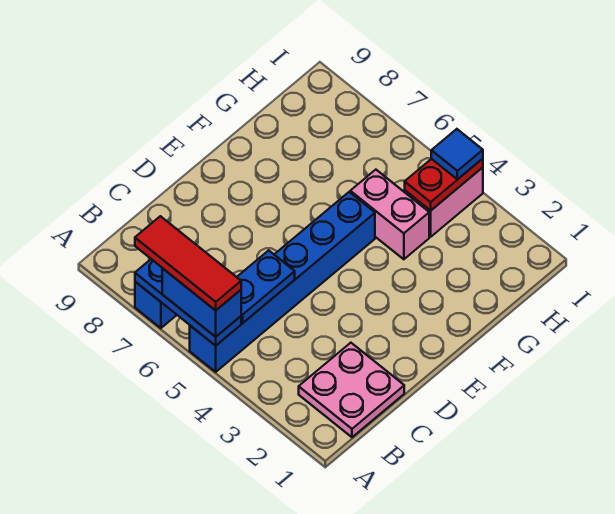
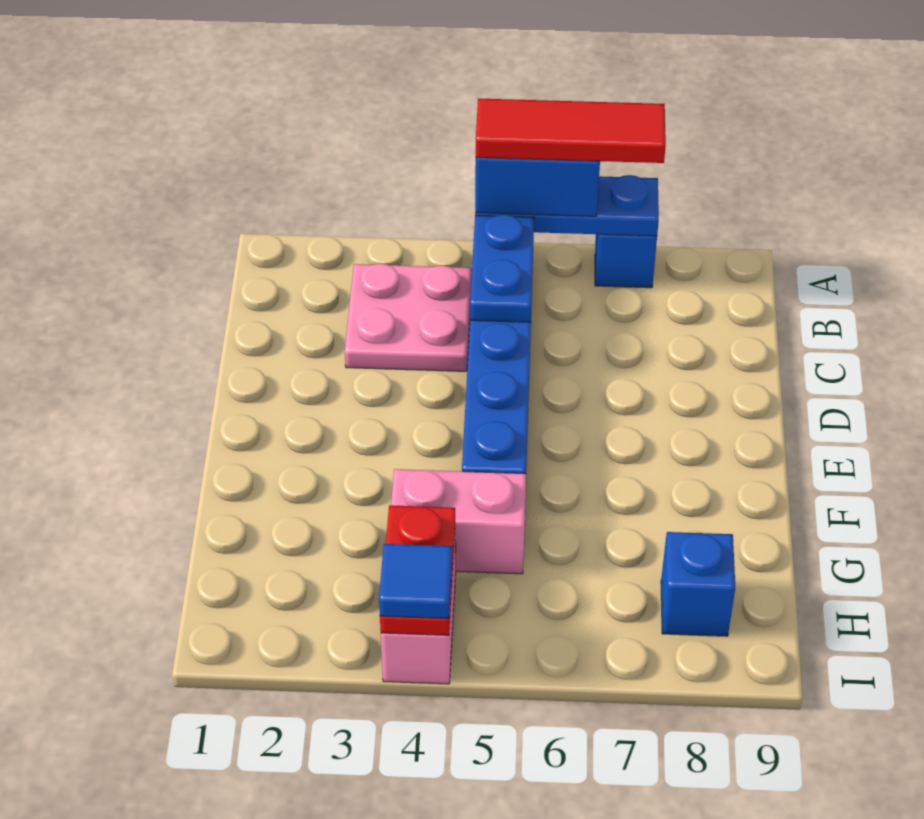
pink plate B1:C2 level 1 -> pink plate B3:C4 level 1
none -> blue brick H8 level 1

